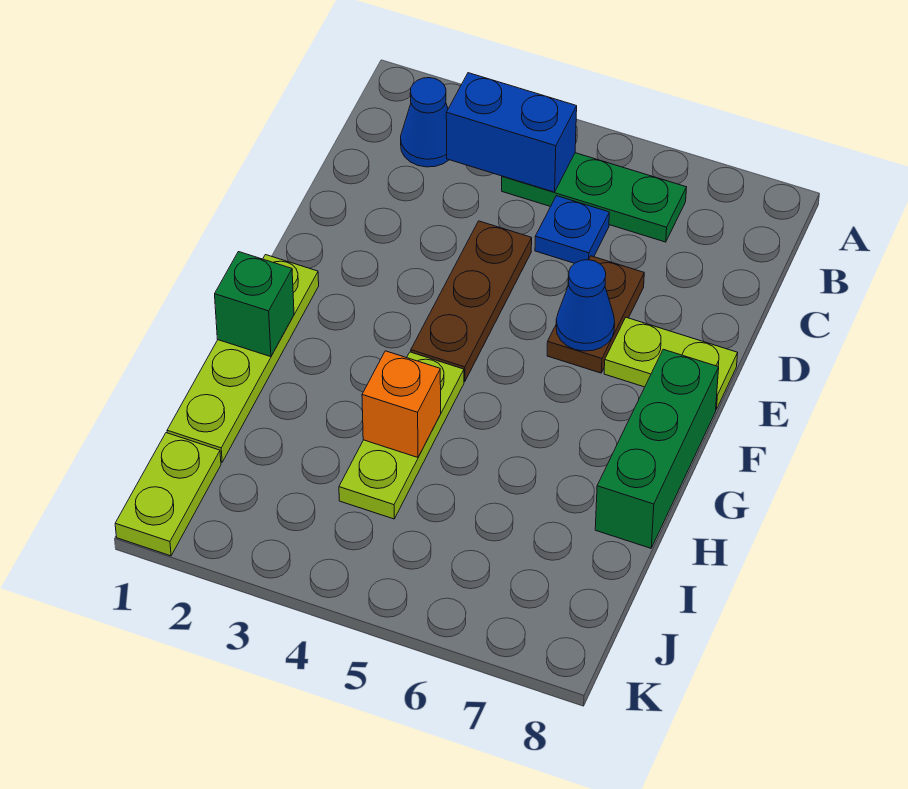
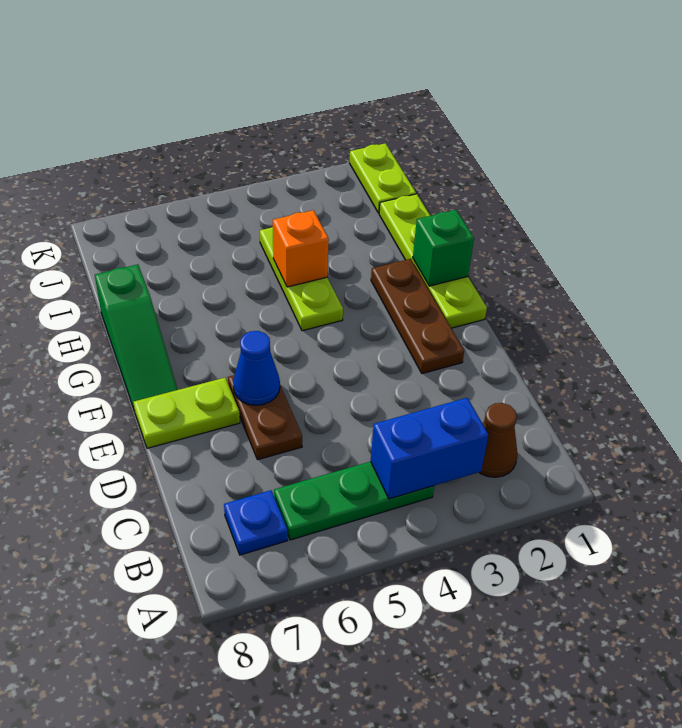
blue cone B2 level 1 -> brown cone B2 level 1
blue plate C5 level 1 -> blue plate B7 level 1
brown plate D4:F4 level 1 -> brown plate E2:G2 level 1
green brick F8:H8 level 1 -> green slope F8:H8 level 1 top H

